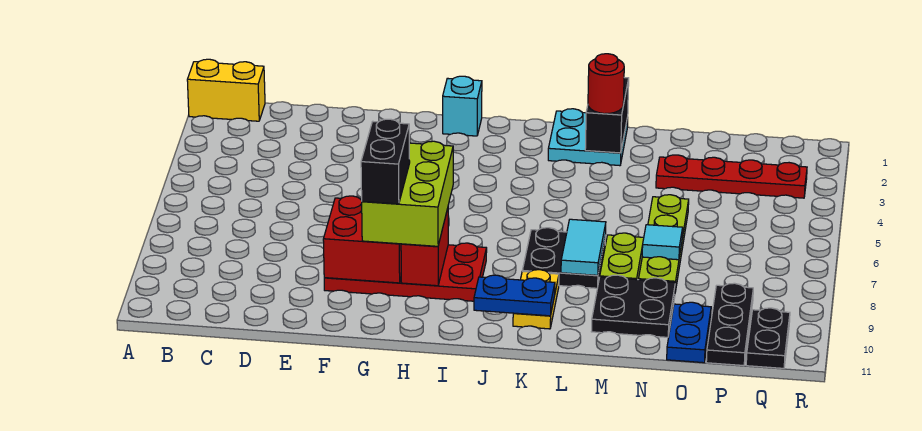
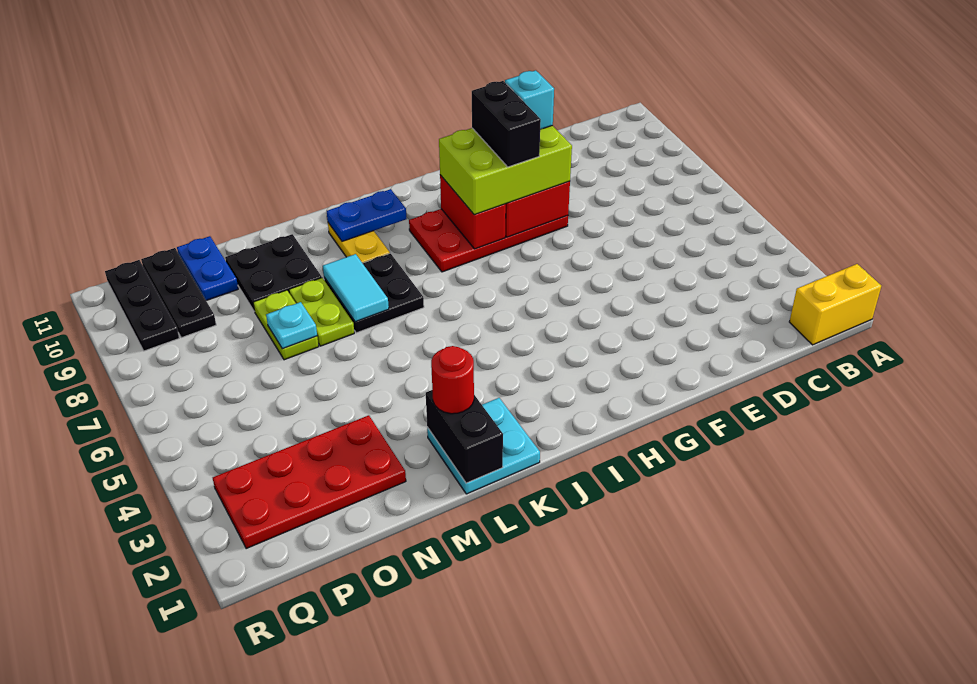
lime brick G7:H9 level 3 -> lime brick F8:H9 level 3
cyan brick H1 level 1 -> cyan brick F9 level 4
red plate N3:Q3 level 1 -> red plate N2:Q3 level 1
lime plate N5:N8 level 1 -> lime plate N7:N8 level 1
cyan tile N7 level 2 -> cyan plate N7 level 2
black plate Q10:Q11 level 1 -> black plate Q9:Q11 level 1

